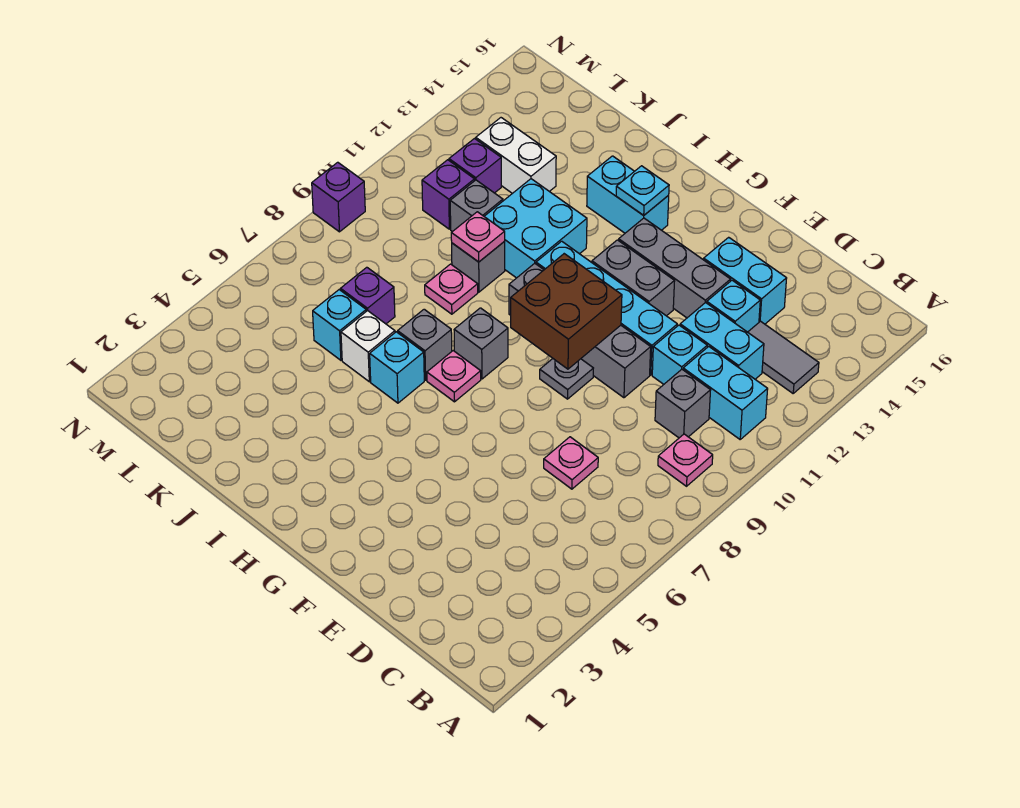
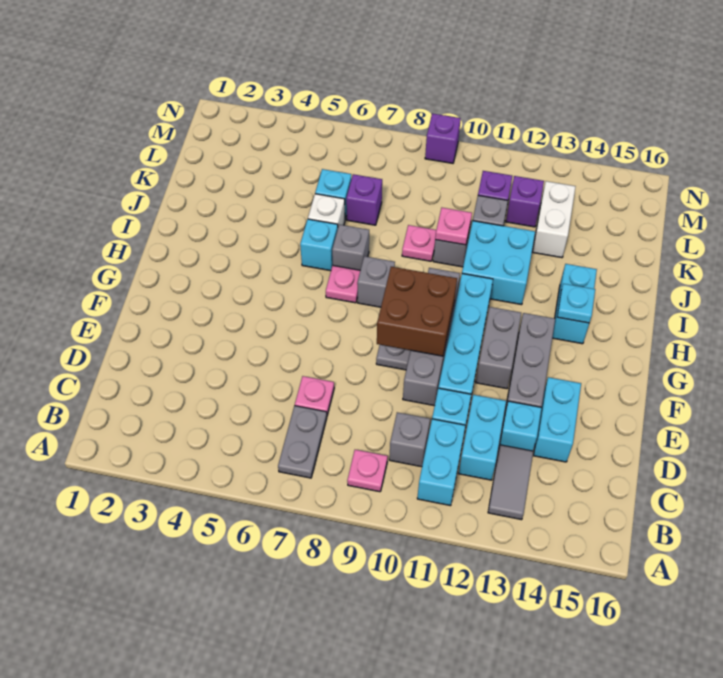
none -> grey plate B7:C7 level 1

